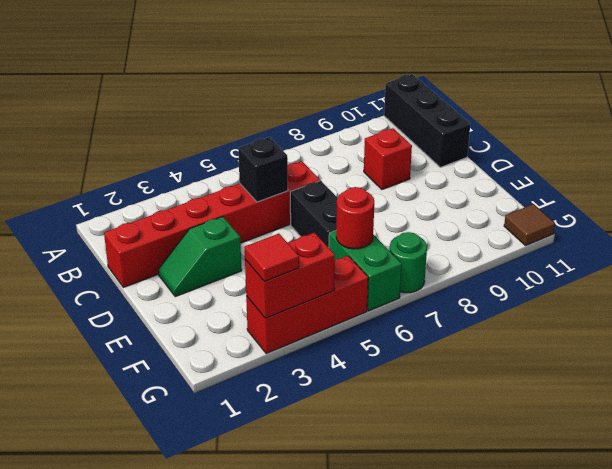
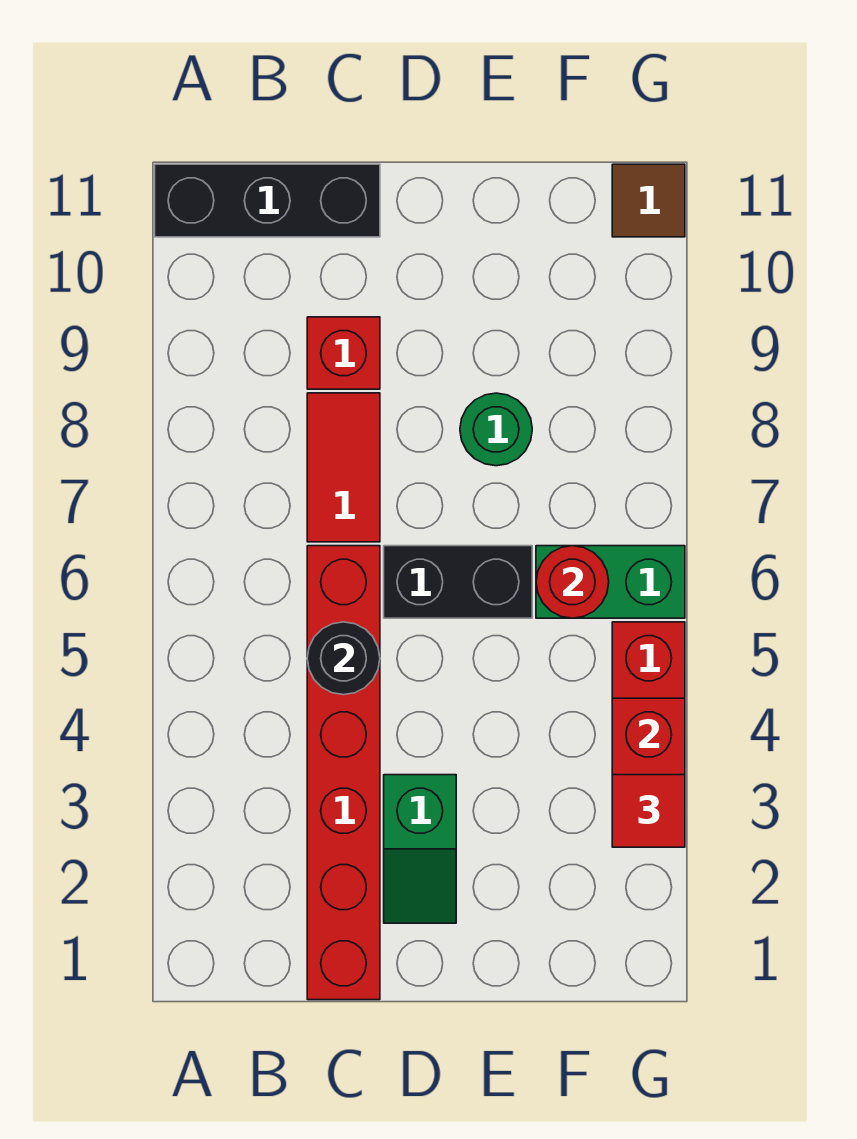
black brick C5 level 2 -> black round brick C5 level 2
none -> red tile C7:C8 level 1
green round brick G7 level 1 -> green round brick E8 level 1

